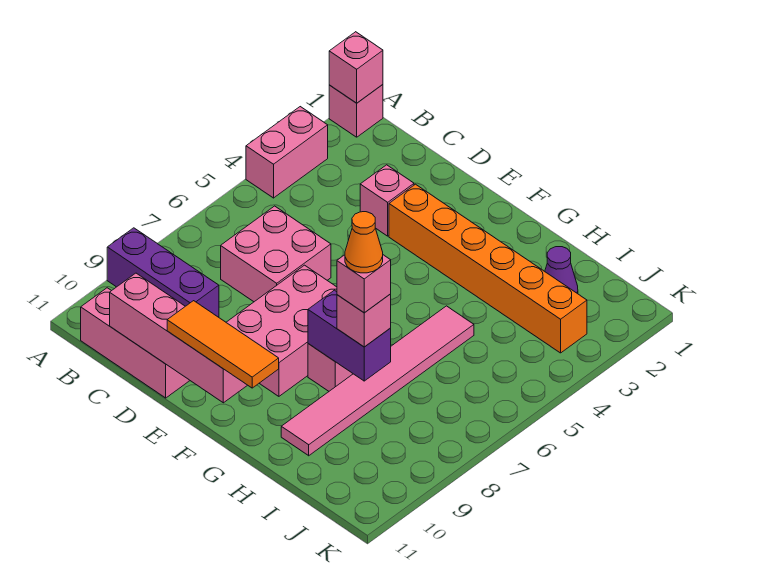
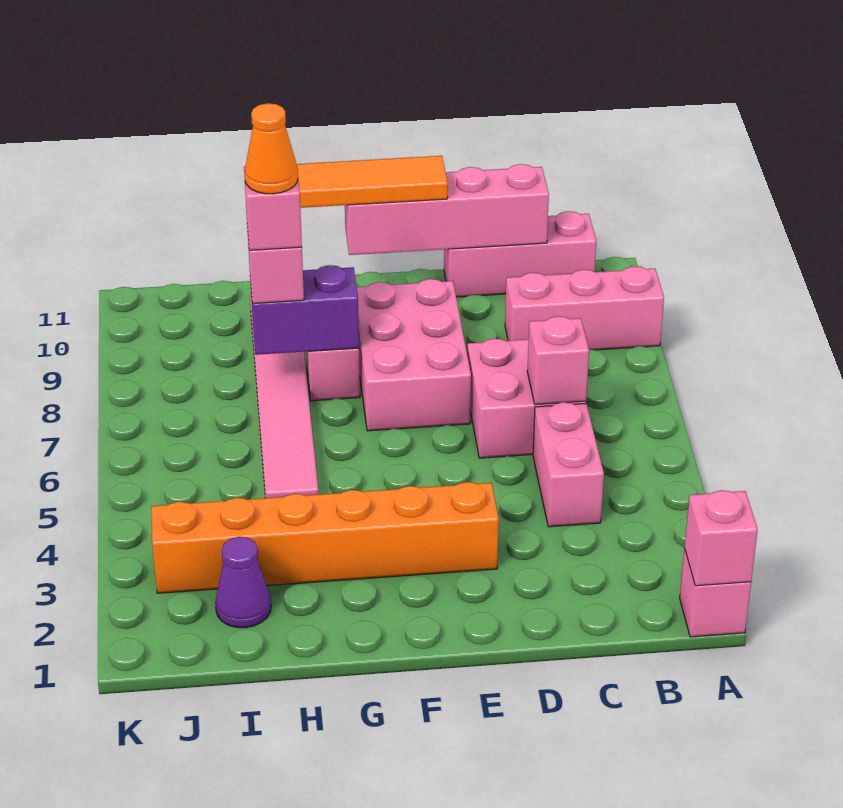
pink brick A3:A4 level 1 -> pink brick C4:C5 level 1
purple brick A9:C9 level 1 -> pink brick A9:C9 level 1
pink brick D3 level 1 -> pink brick C6 level 2

